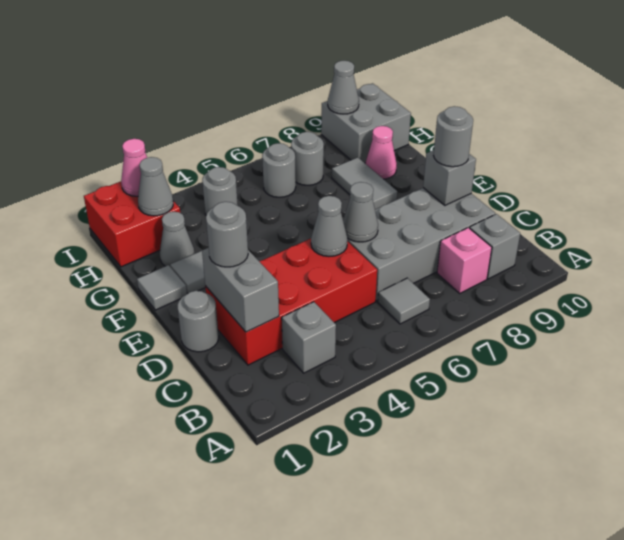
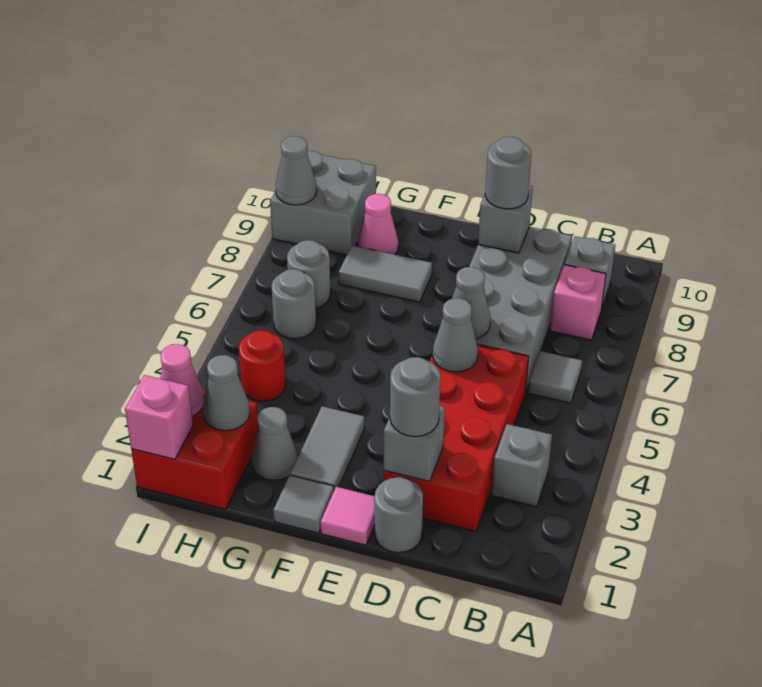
grey brick C2:D2 level 2 -> grey brick D2 level 2
none -> pink tile E1 level 1
grey round brick H4 level 1 -> red round brick H4 level 1
none -> pink brick I1 level 2

